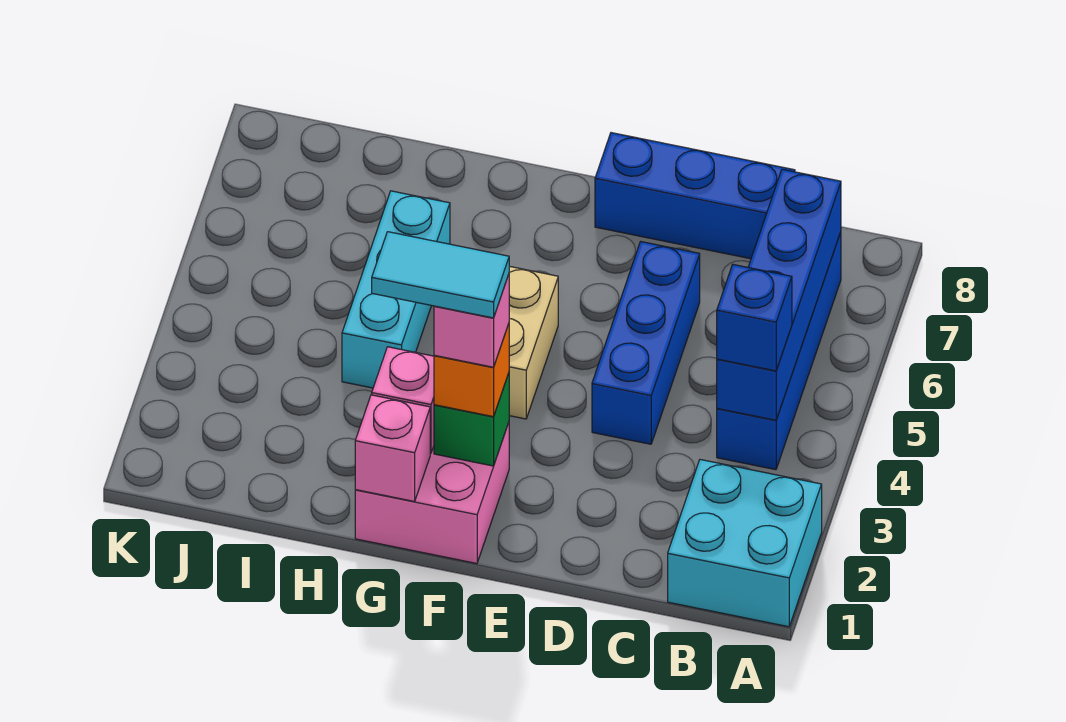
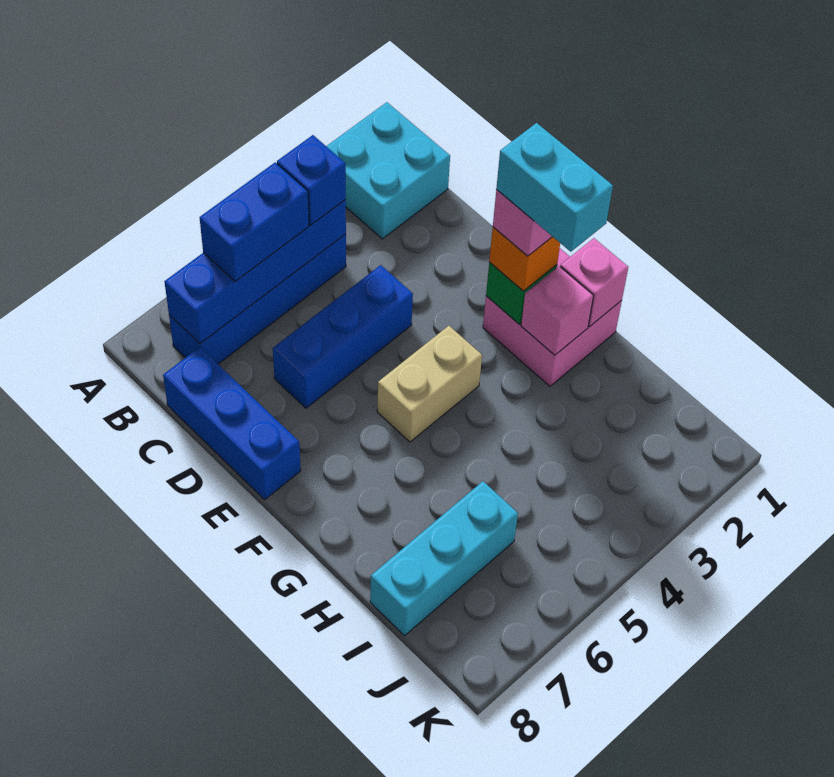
none -> blue brick B5:B6 level 3
cyan tile F2:G2 level 5 -> cyan brick F2:G2 level 5
cyan brick H4:H6 level 1 -> cyan brick I6:I8 level 1

